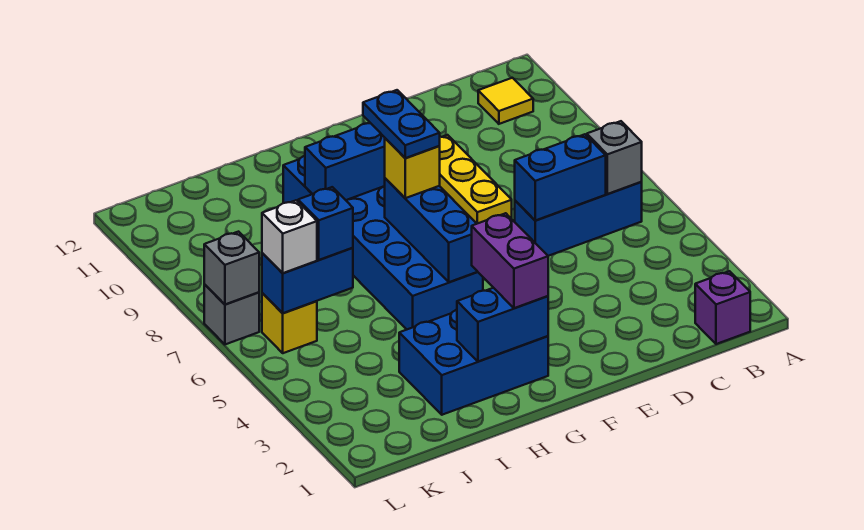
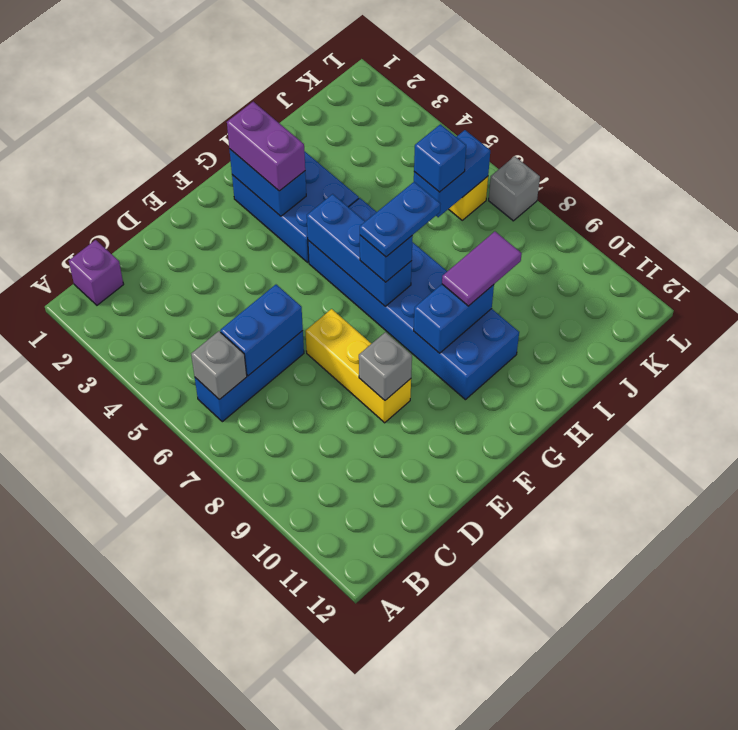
yellow tile B11 level 1 -> none
blue brick G2:I3 level 1 -> blue brick G2:H4 level 1
blue brick G2:H2 level 2 -> blue brick G2:G3 level 2
yellow brick G7 level 3 -> blue brick G7 level 3
blue plate G7:G8 level 4 -> blue plate G7:H7 level 4
none -> purple tile H9:I9 level 3
white brick K6 level 3 -> none
grey brick L7 level 2 -> grey brick E9 level 2

